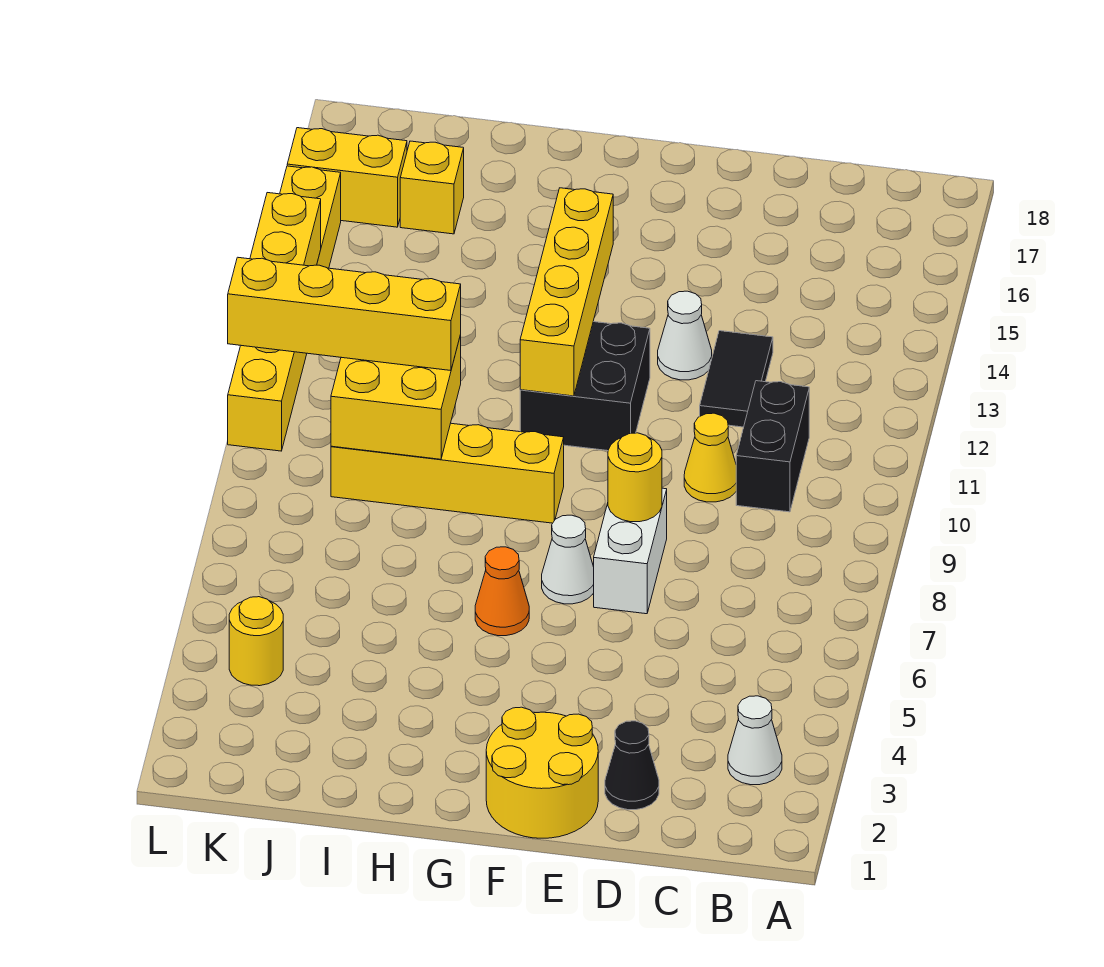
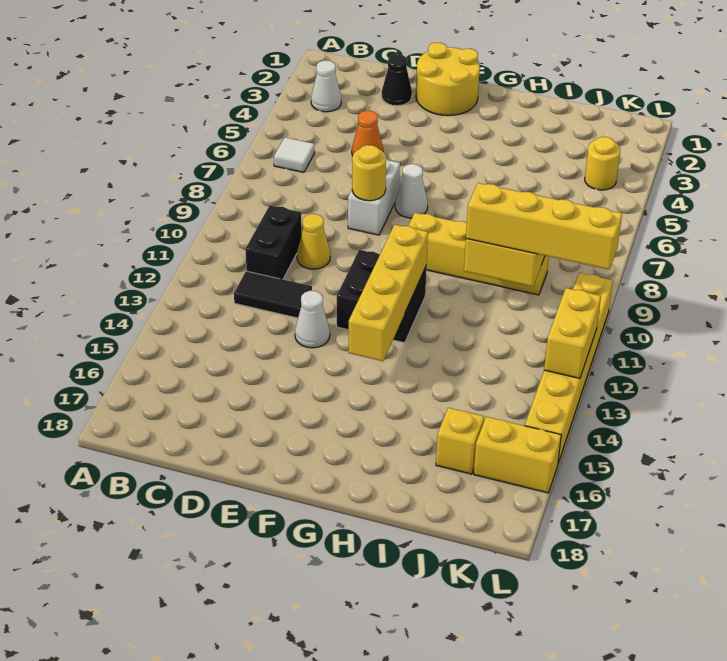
none -> white tile B6 level 1
black tile D12:D13 level 1 -> black tile C12:D12 level 1
orange cone G6 level 1 -> orange cone D5 level 1

